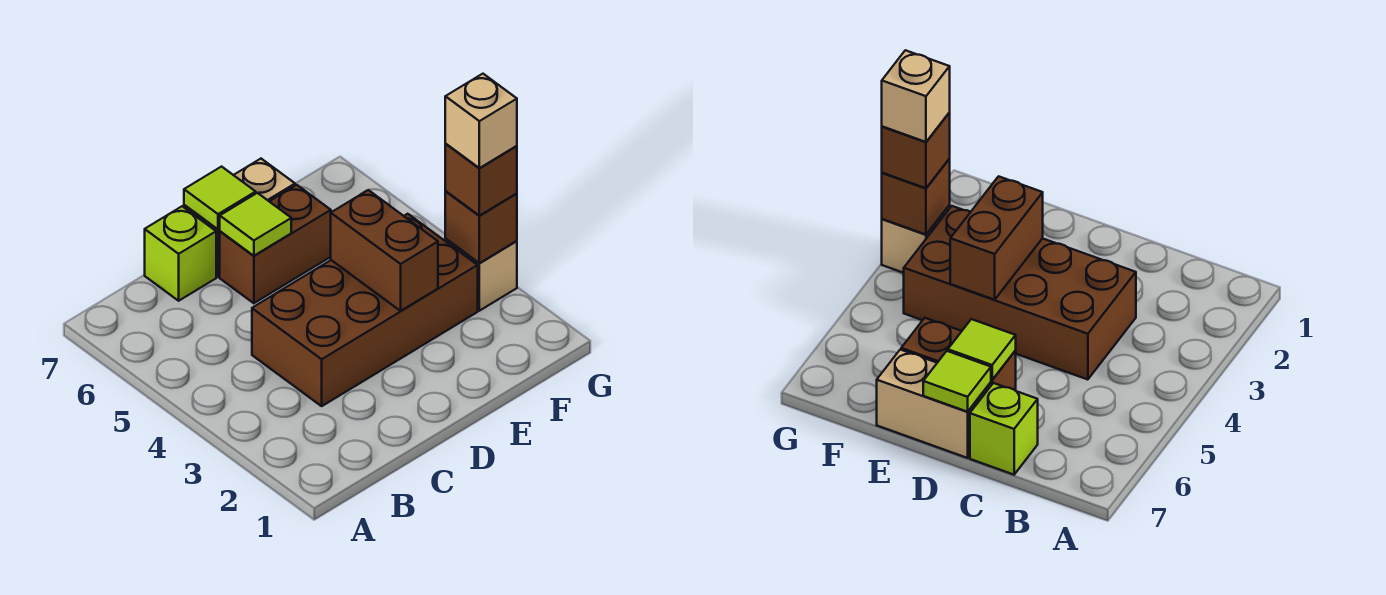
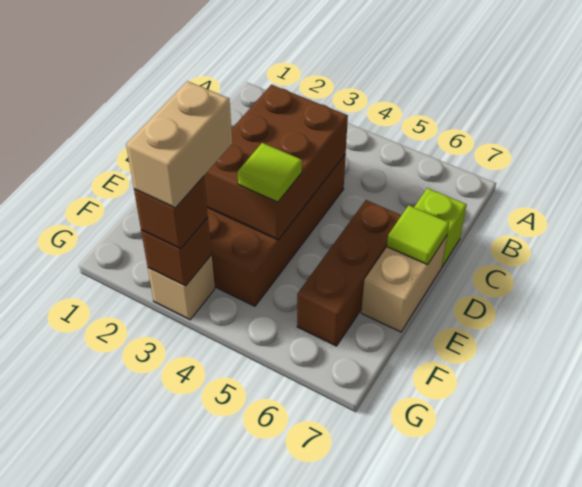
brown brick D6:E6 level 1 -> brown brick D6:F6 level 1
lime tile D6 level 2 -> lime tile E4 level 3
brown brick E3:E4 level 2 -> brown brick C3:E4 level 2
tan brick G3 level 4 -> tan brick F3:G3 level 4

